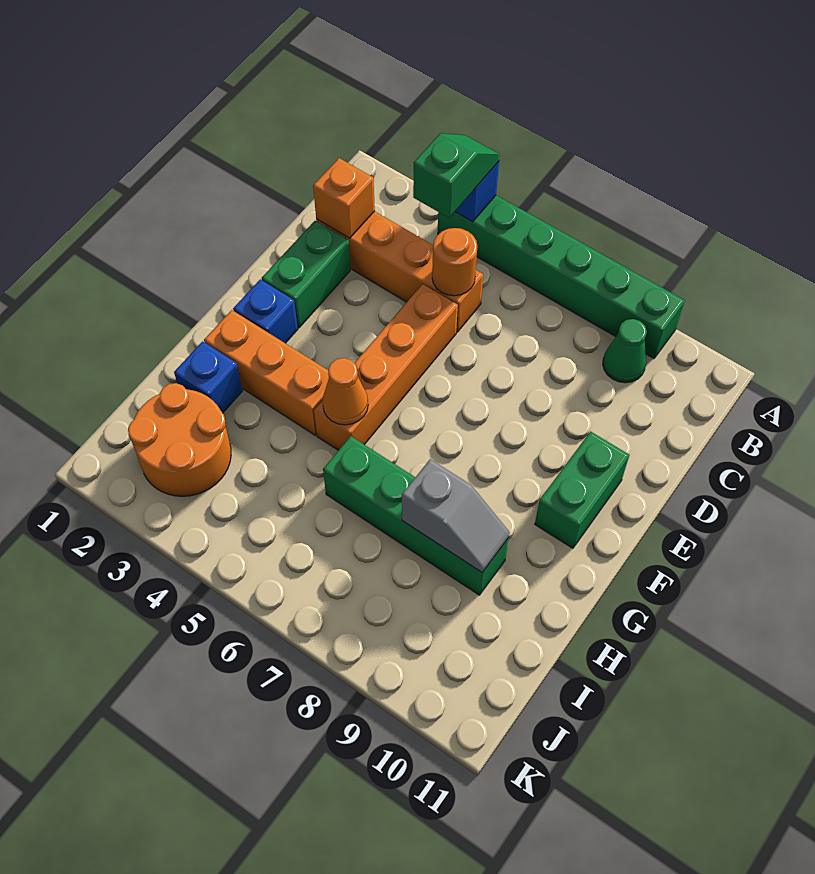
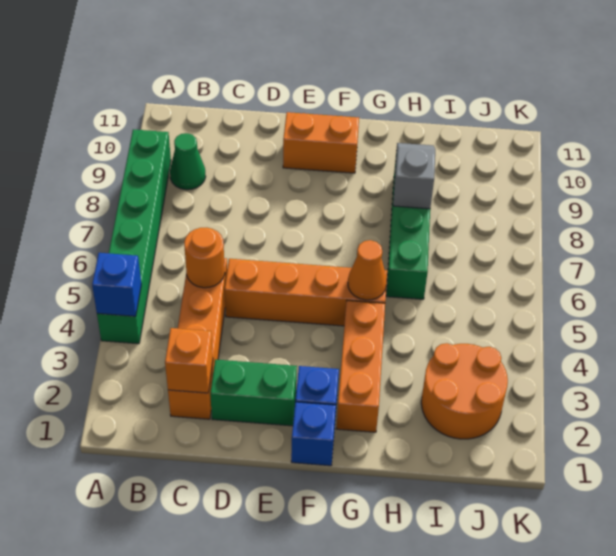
green slope A4:B4 level 3 top B -> none
green brick E10:F10 level 1 -> orange brick E10:F10 level 1
blue brick H2 level 1 -> blue brick F1 level 1

